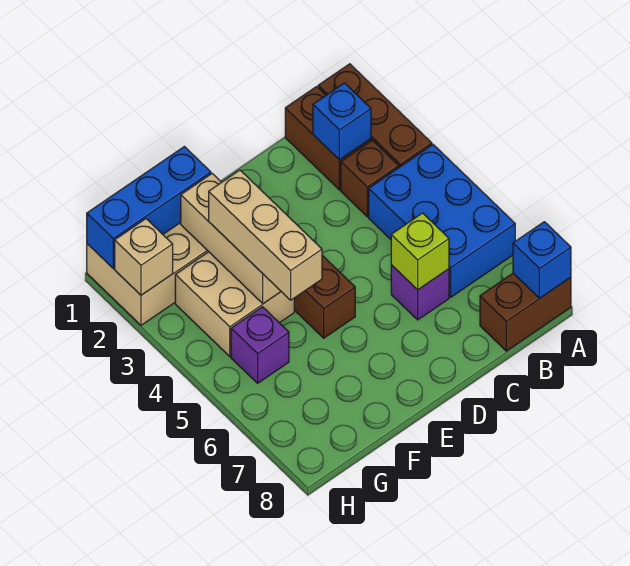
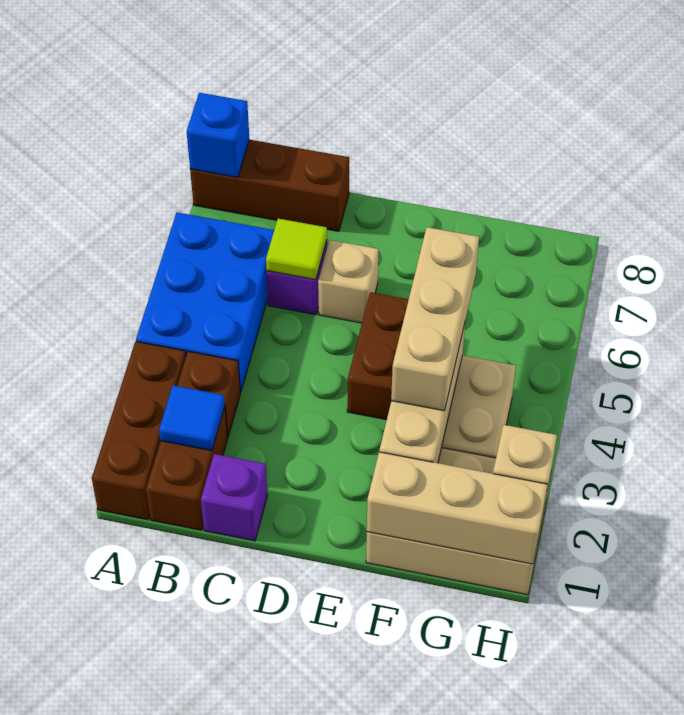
brown brick A8:B8 level 1 -> brown brick A8:C8 level 1
blue brick B2 level 2 -> blue tile B2 level 2
lime brick C6 level 2 -> lime tile C6 level 2
none -> tan brick D6 level 1
blue brick F1:H1 level 2 -> tan brick F1:H1 level 2
purple brick G5 level 1 -> purple brick C1 level 1

